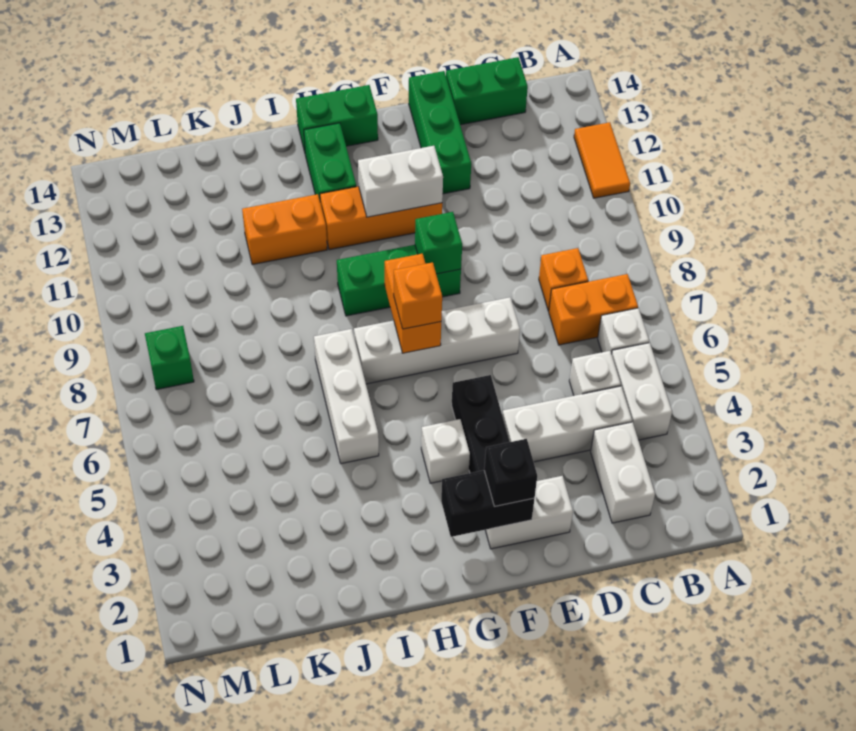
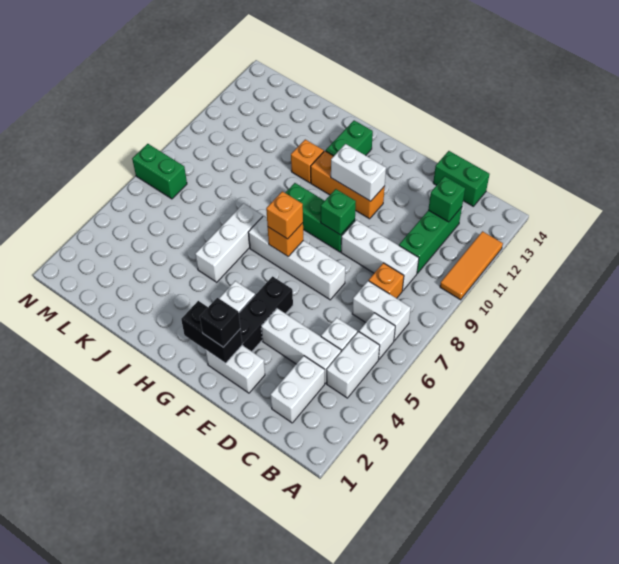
orange tile A11:A12 level 1 -> orange tile A10:A12 level 1
orange brick B7:C7 level 1 -> white brick B7:C7 level 1
none -> white brick C9:E9 level 1
green brick E12:E14 level 1 -> green brick C10:C12 level 1
orange brick G7:G8 level 2 -> orange brick G7 level 2
green brick G14:H14 level 1 -> green brick M7:N7 level 1
orange brick I11:J11 level 1 -> orange brick I11 level 1
green brick M8 level 1 -> green brick C12 level 2

